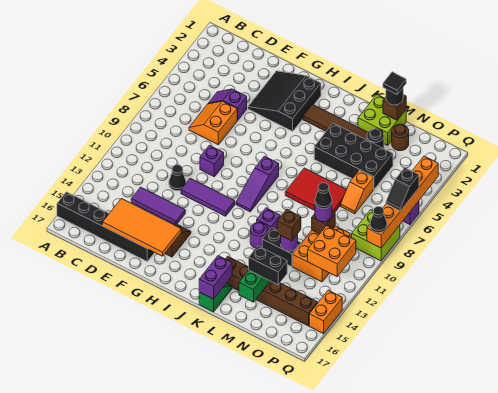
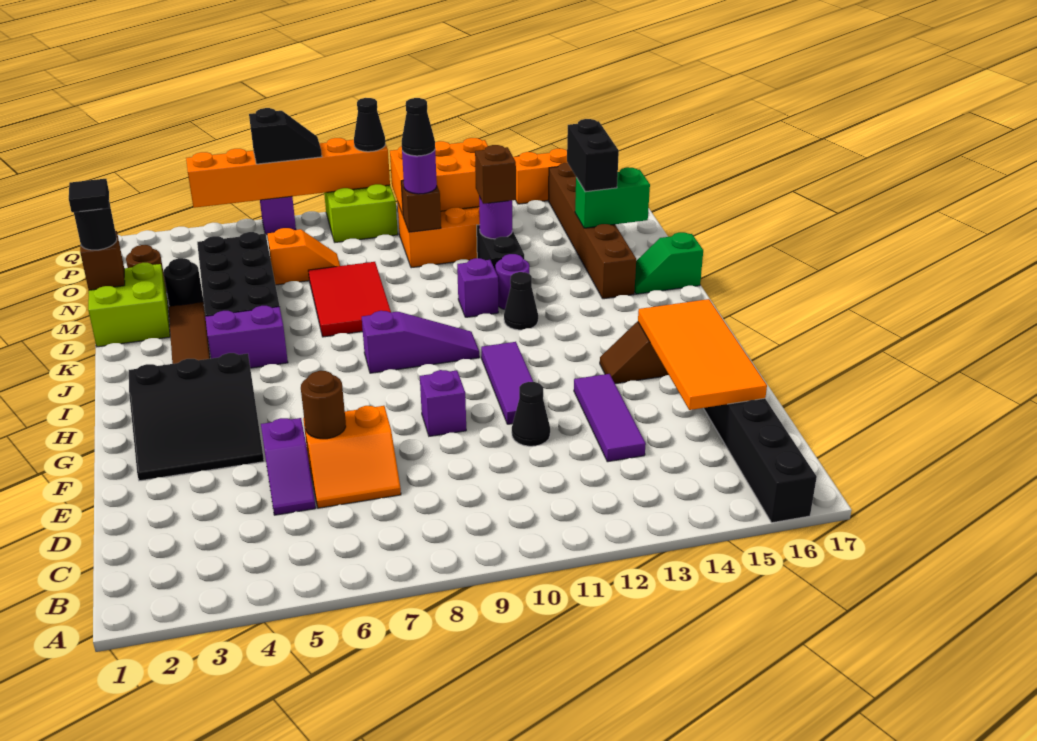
none -> brown round brick E6 level 2
none -> black cone J12 level 1
purple brick K16:K17 level 2 -> purple brick J4:J5 level 1
orange brick O11:P12 level 2 -> orange brick O10:P12 level 2

